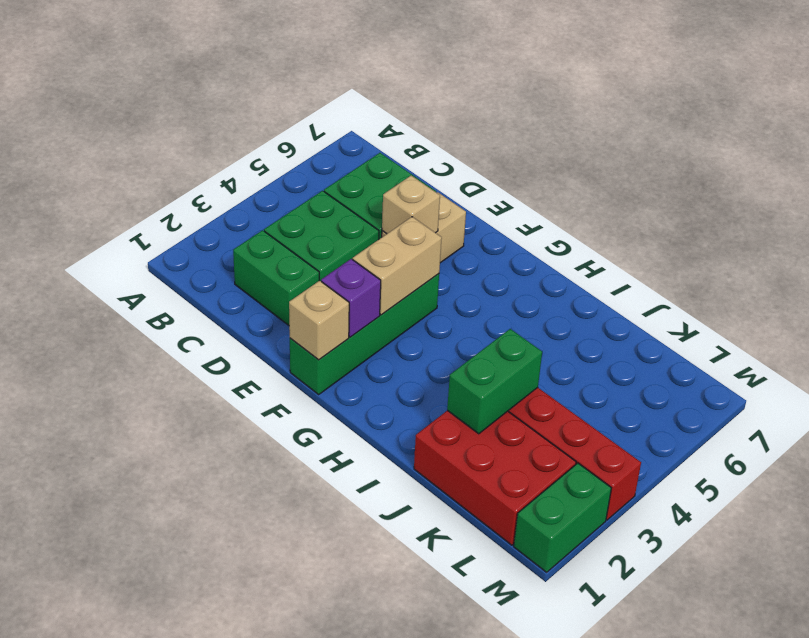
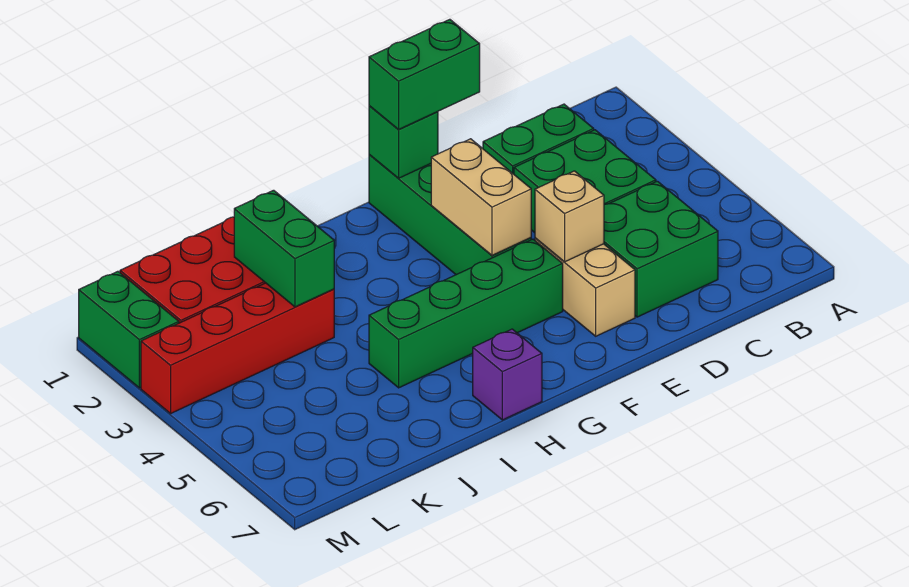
none -> green brick E1:F1 level 3
tan brick F1 level 2 -> green brick F1 level 2
purple brick F2 level 2 -> purple brick H7 level 1
none -> green brick F5:I5 level 1

